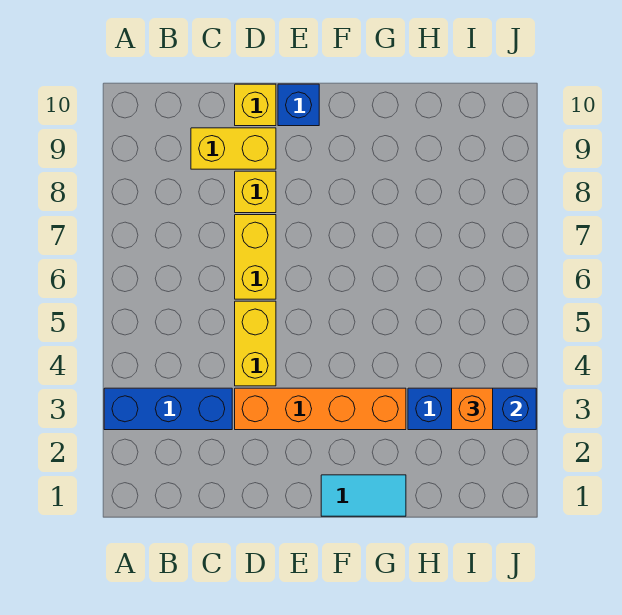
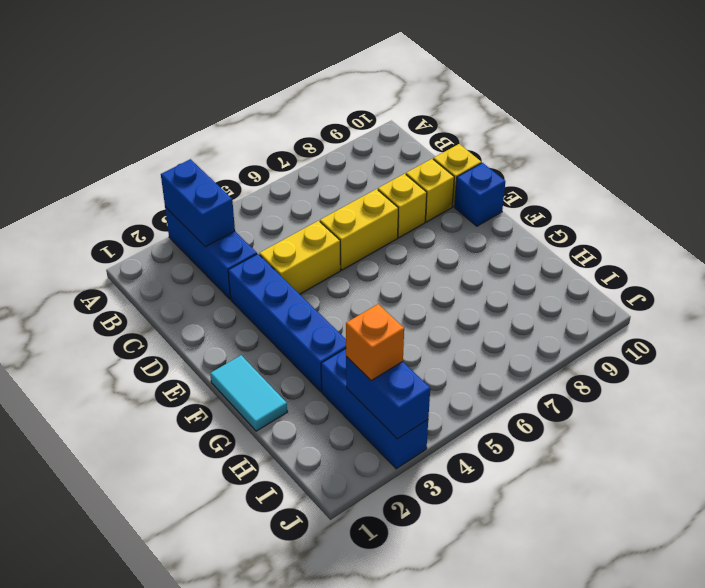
none -> blue brick A3:B3 level 2
yellow brick C9:D9 level 1 -> yellow brick D9 level 1
orange brick D3:G3 level 1 -> blue brick D3:G3 level 1

